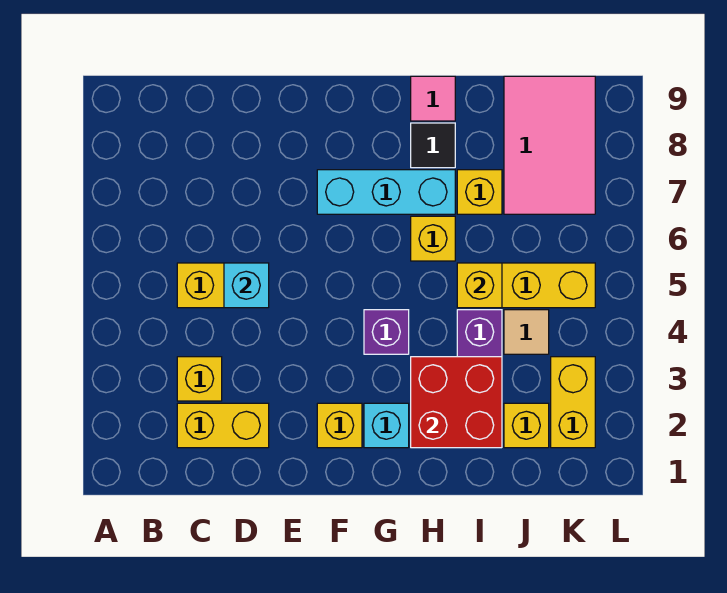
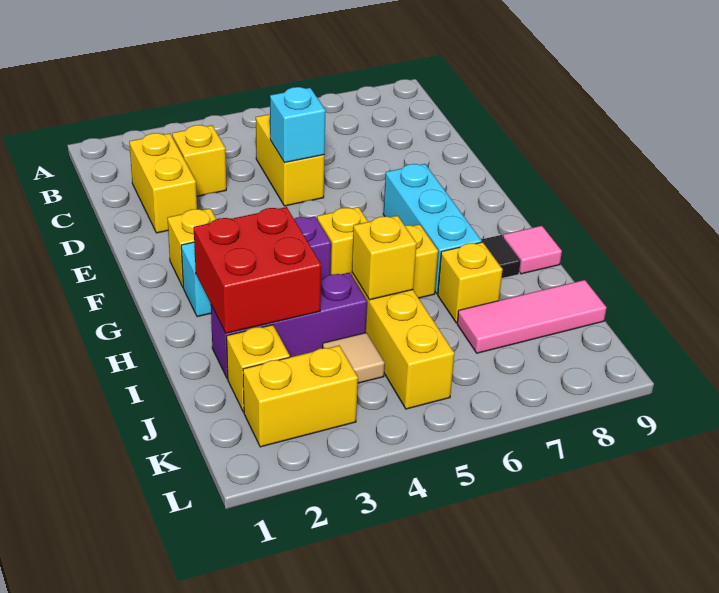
none -> yellow brick G5 level 1
pink tile J7:K9 level 1 -> pink tile J7:J9 level 1

